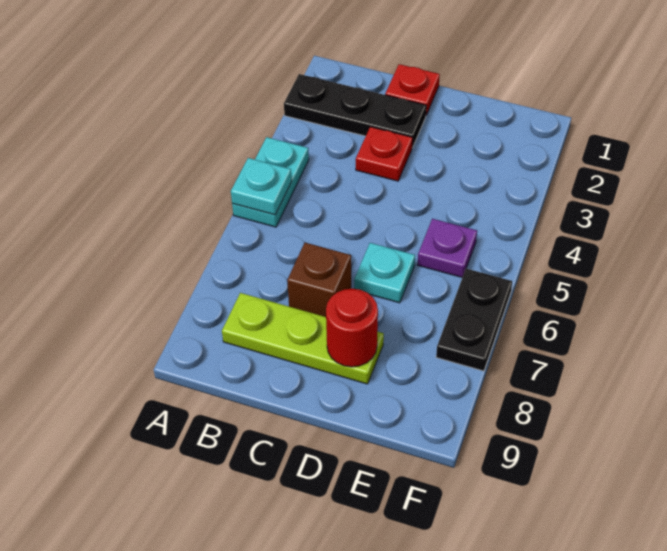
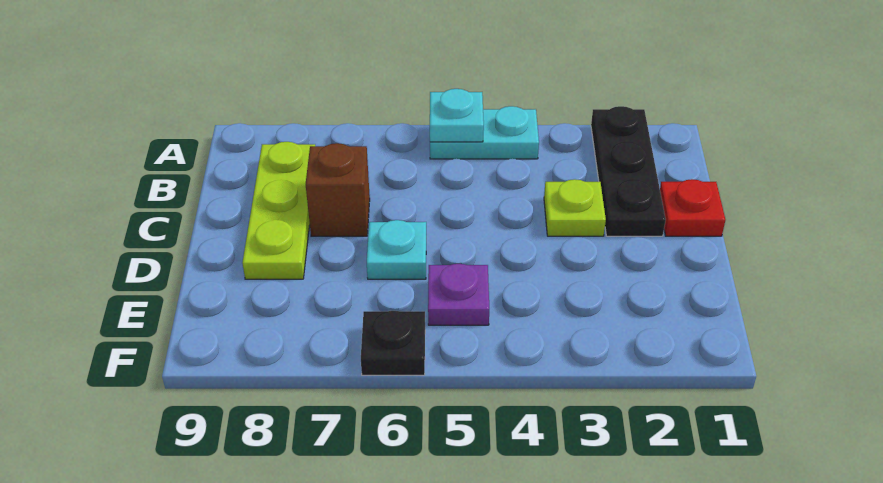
red plate C3 level 1 -> lime plate C3 level 1
red round brick D8 level 2 -> none
black plate F6:F7 level 1 -> black plate F6 level 1

